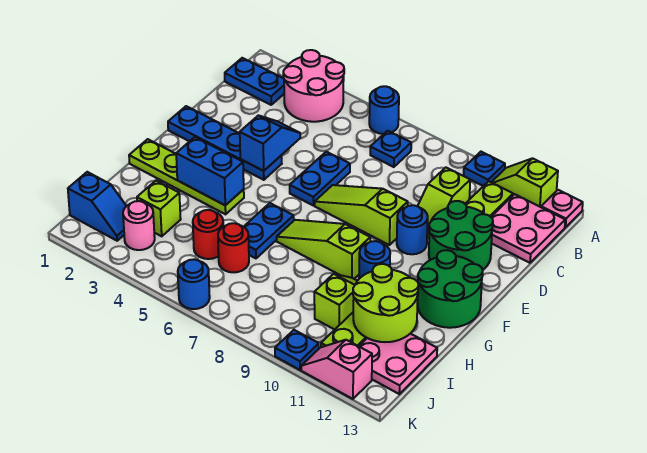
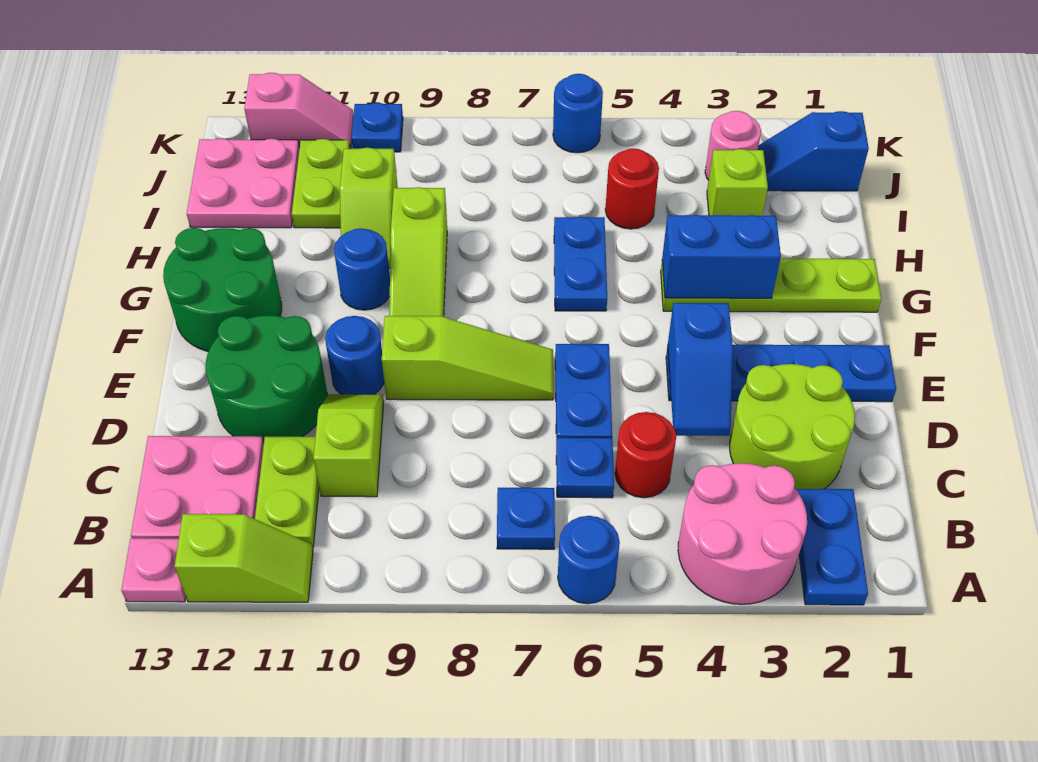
blue plate A10 level 1 -> blue plate C6 level 1
blue plate B1:B2 level 1 -> blue plate A2:B2 level 1
lime slope G7:G9 level 1 top 9 -> lime slope F9:H9 level 1 top H
lime round brick H11:I12 level 2 -> lime round brick C2:D3 level 1
red round brick I6 level 1 -> red round brick C5 level 1

